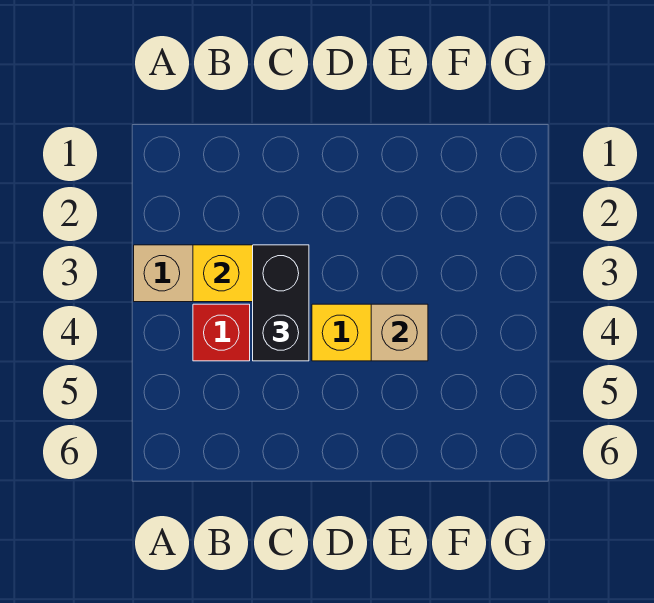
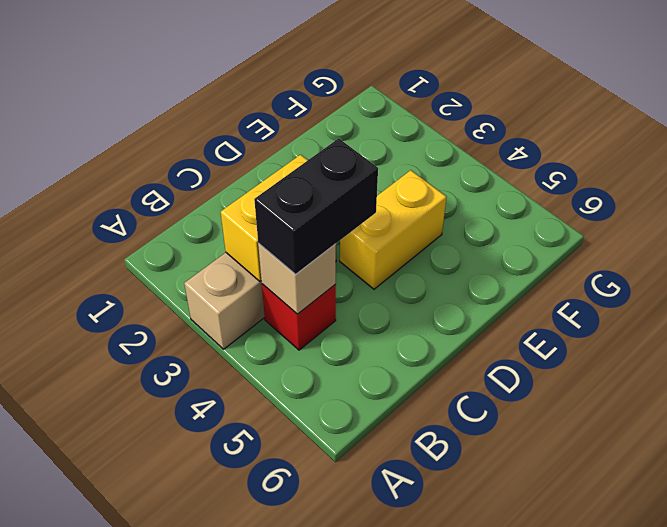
black brick C3:C4 level 3 -> black brick B4:C4 level 3
tan brick E4 level 2 -> tan brick B4 level 2

